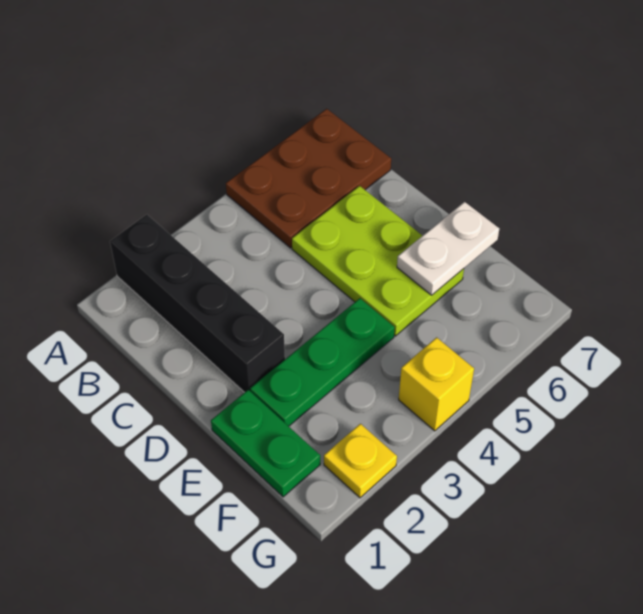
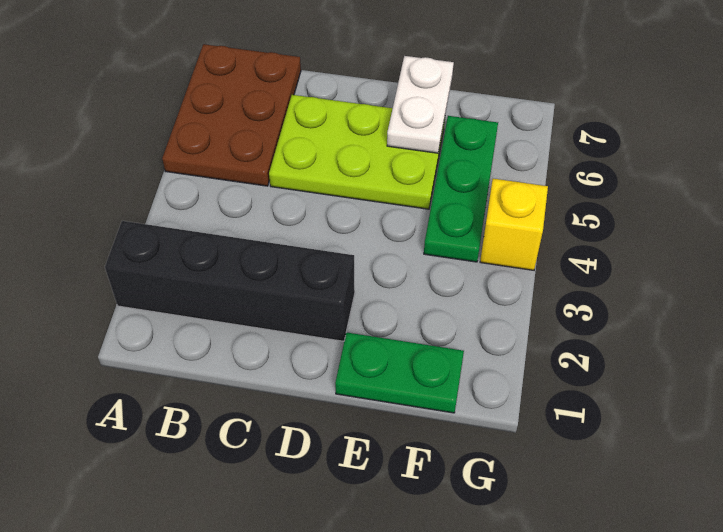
green plate E2:E4 level 1 -> green plate F4:F6 level 1
yellow plate G2 level 1 -> none

